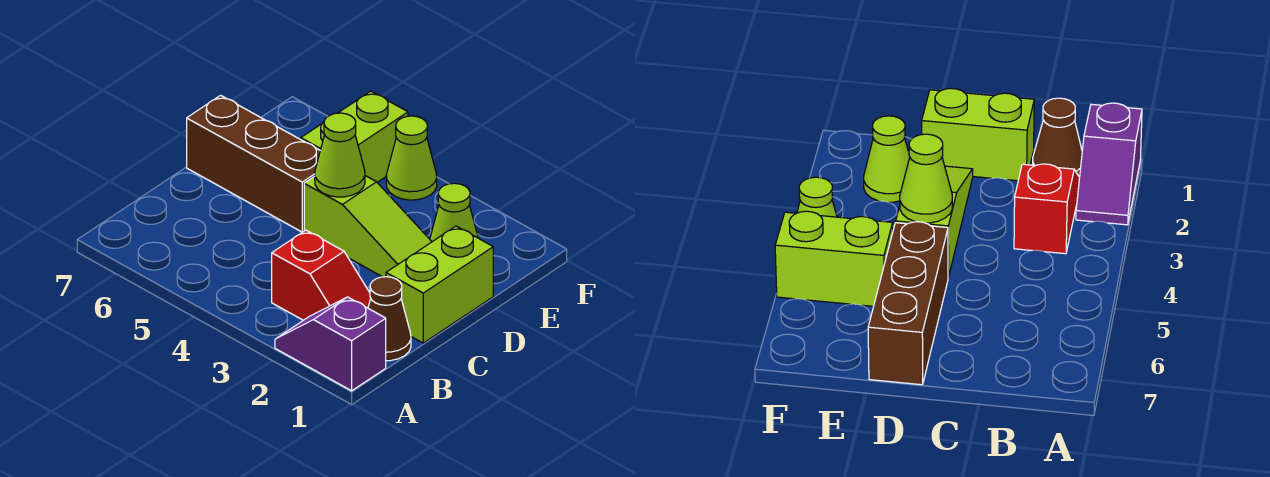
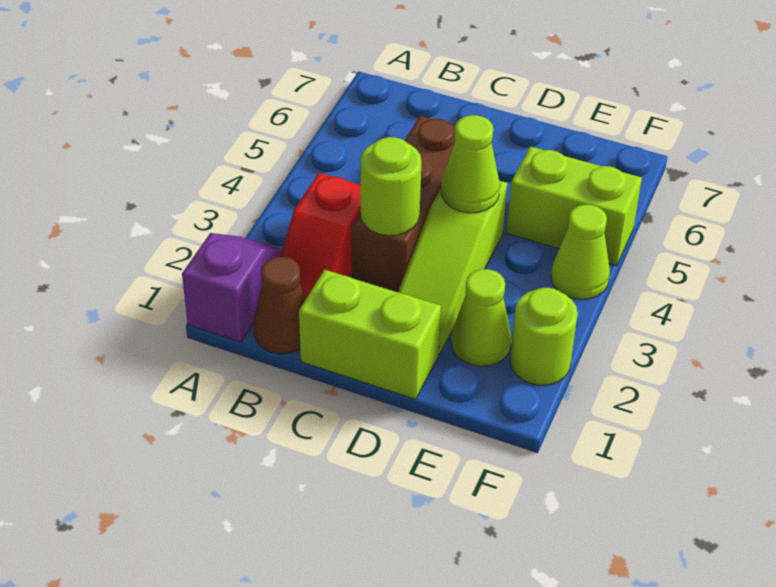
none -> lime round brick C3 level 2
brown brick D5:D7 level 1 -> brown brick C3:C5 level 1
none -> lime round brick F2 level 1

